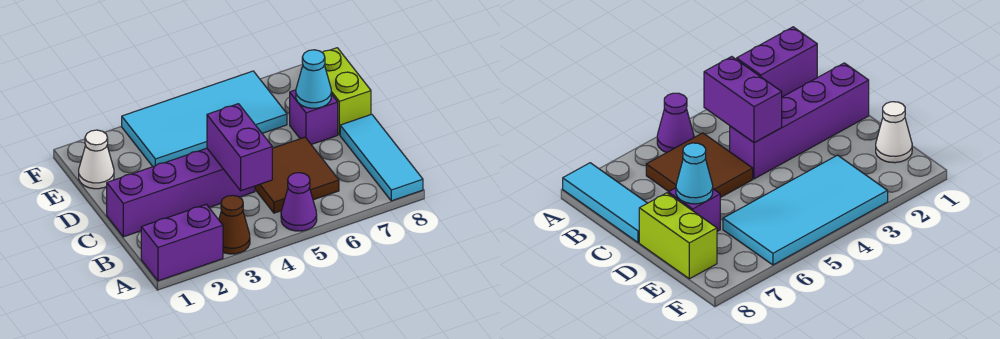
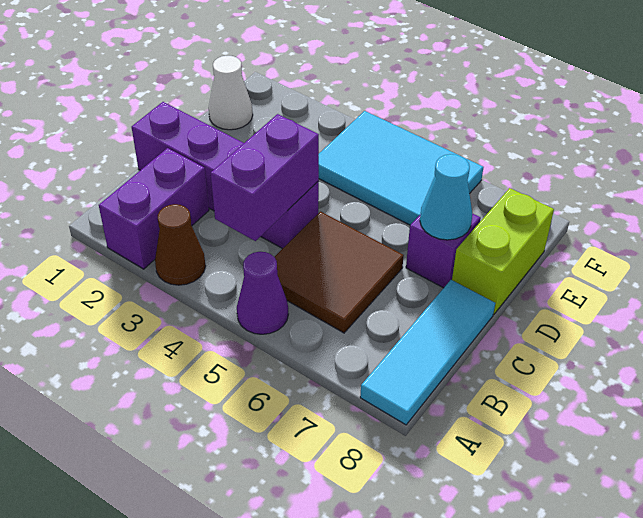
purple brick A1:A2 level 1 -> purple brick A2:B2 level 1
cyan tile E3:F6 level 1 -> cyan tile E4:F6 level 1

